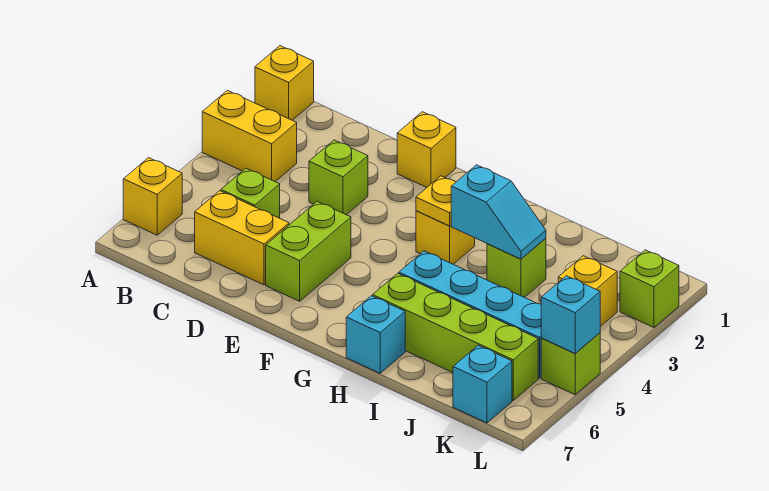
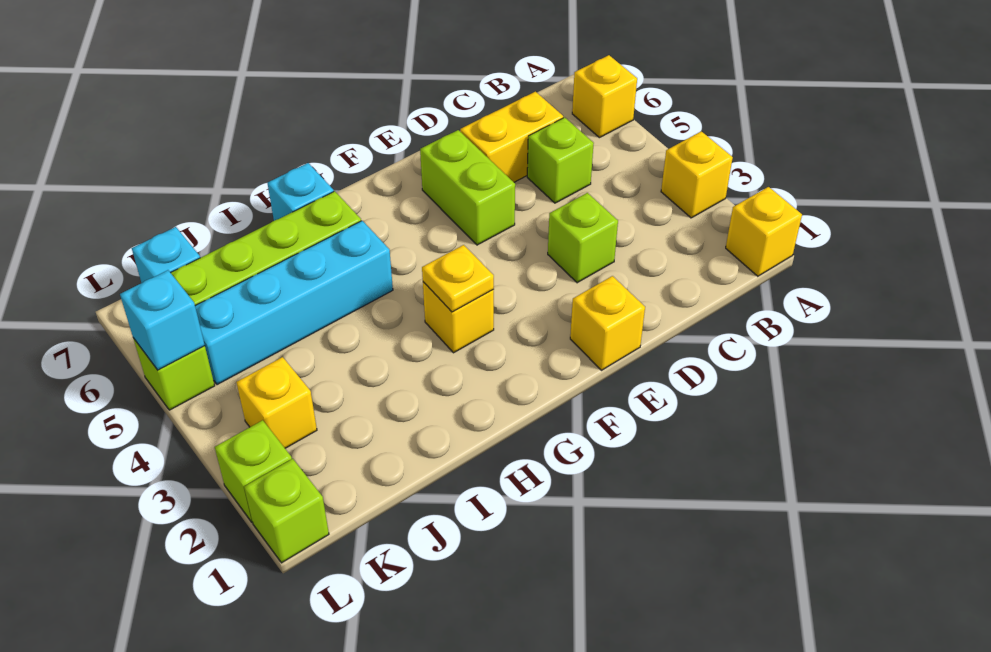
yellow brick A3:B3 level 1 -> yellow brick A3 level 1
cyan slope H3:I3 level 2 top H -> none
lime brick I3 level 1 -> lime brick L1 level 1

